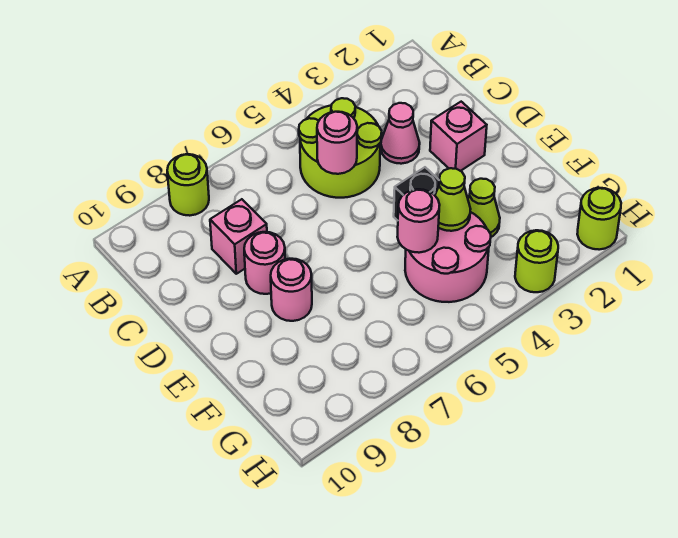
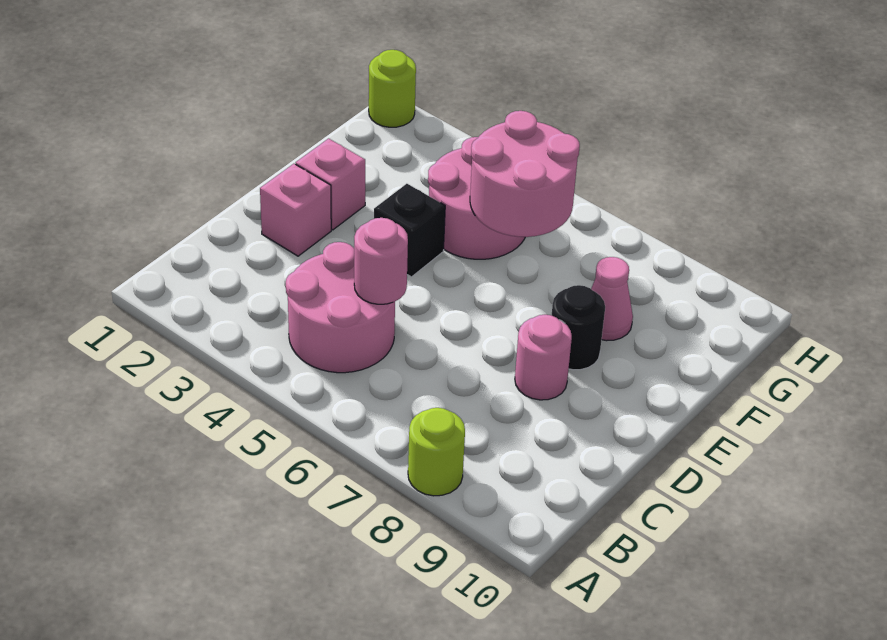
lime round brick B4:C5 level 1 -> pink round brick B4:C5 level 1
pink cone C3 level 1 -> pink cone F8 level 1
pink brick C8 level 1 -> pink brick E2 level 1
pink round brick E8 level 1 -> black round brick E8 level 1
lime cone F3 level 1 -> none
lime cone F4 level 2 -> none
pink round brick F5 level 2 -> pink round brick F5:G6 level 2
lime round brick H3 level 1 -> none

